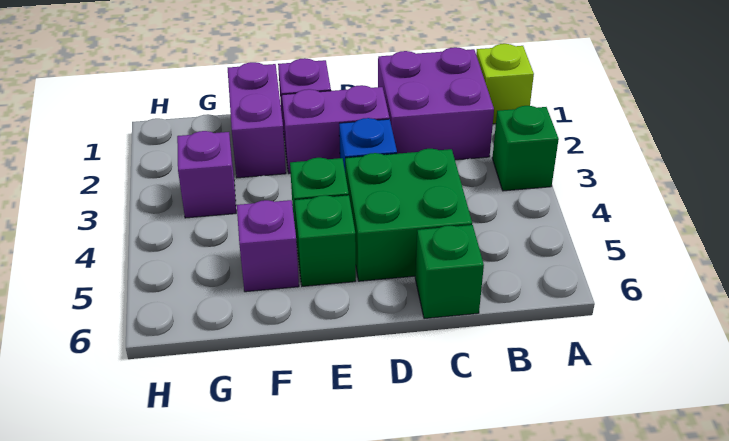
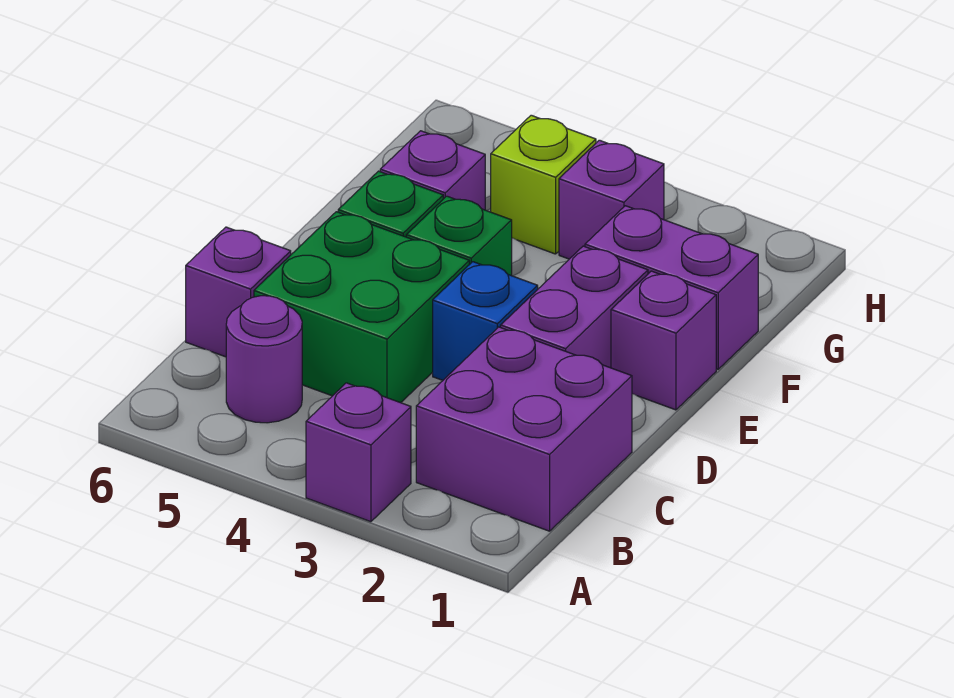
lime brick A1 level 1 -> lime brick G4 level 1
green brick A3 level 1 -> purple brick A3 level 1
none -> purple round brick B5 level 1
green brick C6 level 1 -> purple brick C6 level 1

